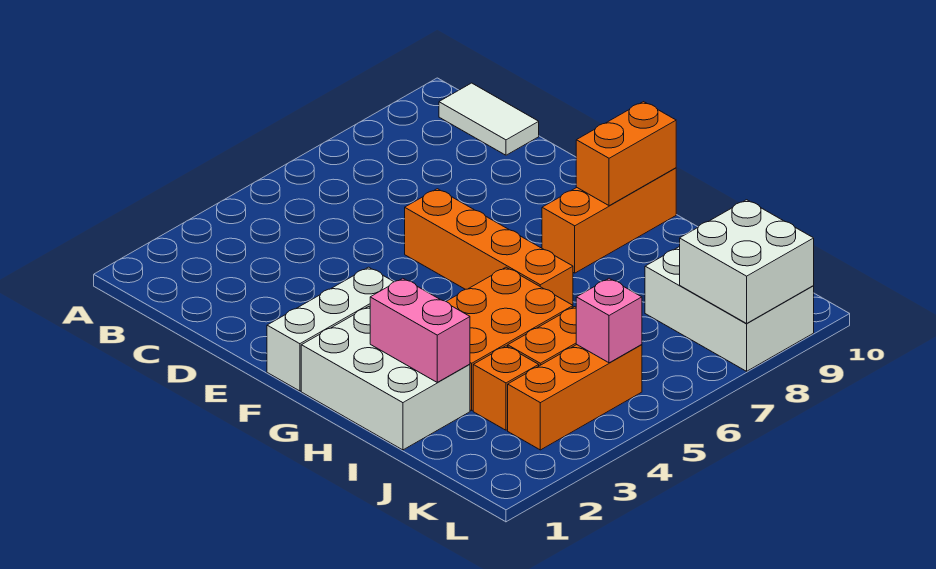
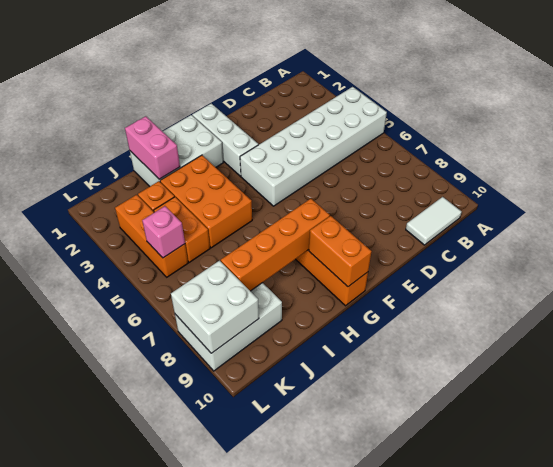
none -> white brick A4:F5 level 1
orange brick E6:H6 level 1 -> orange brick G8:J8 level 2
pink brick H2:I2 level 2 -> pink brick I1:I2 level 2

